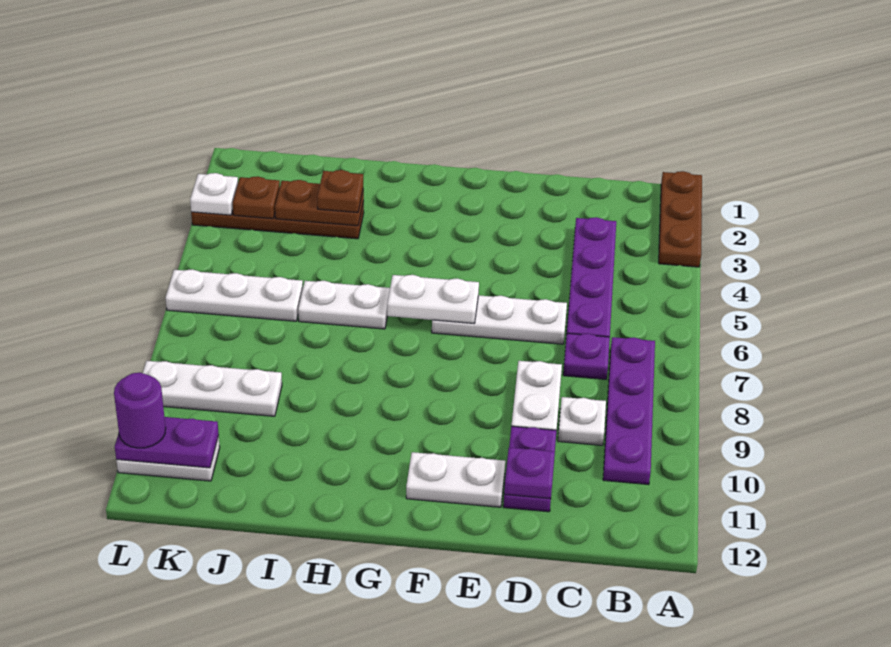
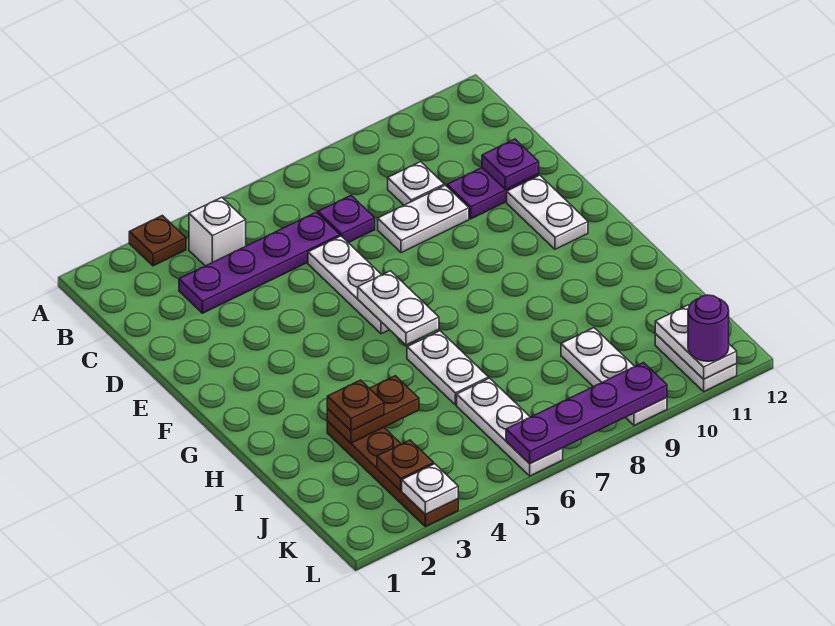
brown plate A1:A3 level 1 -> brown plate A3 level 1
none -> white brick B4 level 1
purple plate B7:B10 level 1 -> purple plate L6:L9 level 2
brown plate I3:J3 level 2 -> brown plate I3:I4 level 2
purple plate K11:L11 level 2 -> white plate K11:L11 level 2

